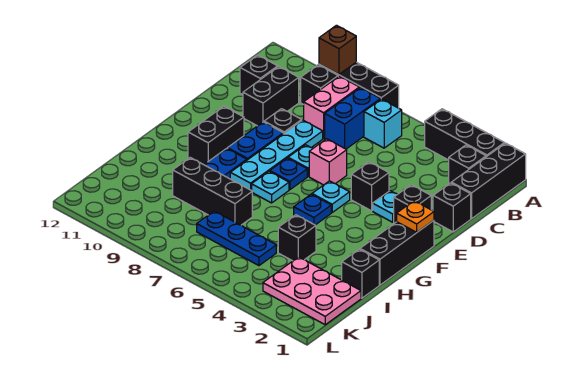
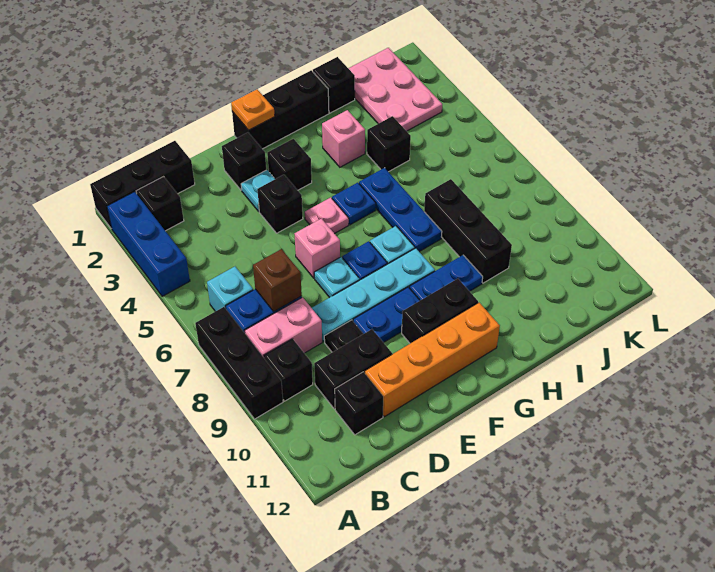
black brick A2:A4 level 1 -> blue brick A2:A4 level 1
brown brick A9 level 2 -> brown brick C7 level 2
black brick D1 level 1 -> black brick F3 level 1
none -> orange brick D11:G11 level 1
cyan plate F5 level 1 -> pink plate F5 level 1
none -> pink brick H3 level 1
blue plate J5:J7 level 1 -> blue plate H5:H7 level 1

